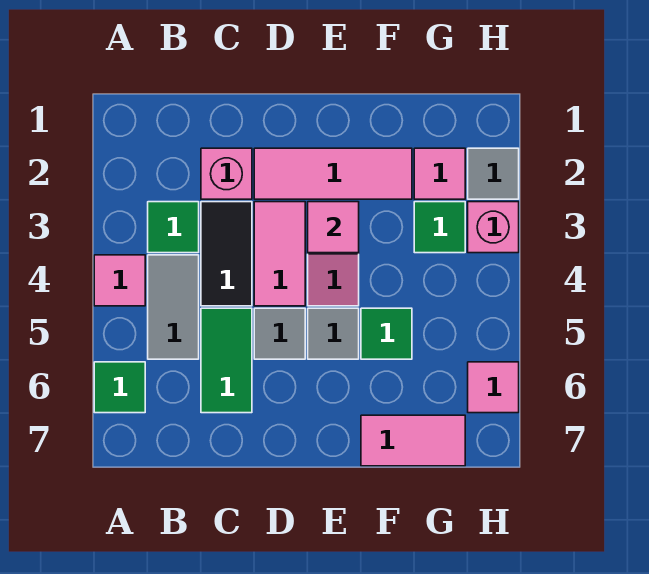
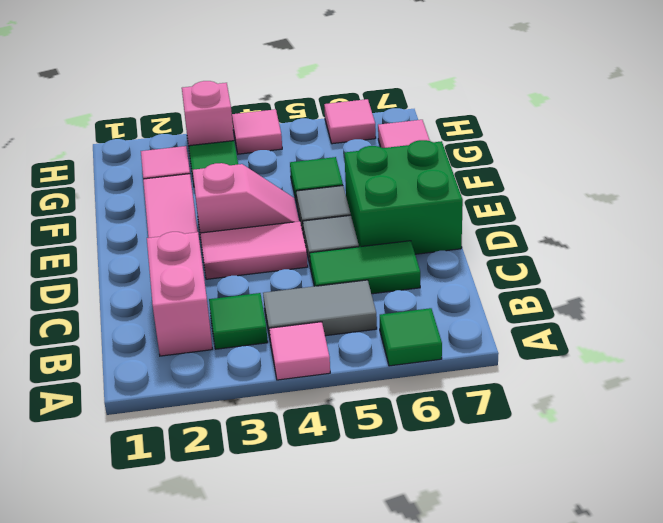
pink brick C2 level 1 -> pink brick B2:C2 level 1
black tile C3:C4 level 1 -> none
none -> green brick D6:E7 level 1
pink tile E3 level 2 -> pink tile H4 level 1
grey tile H2 level 1 -> none

